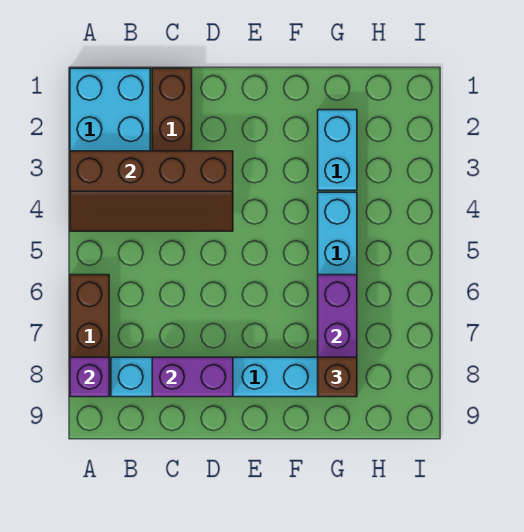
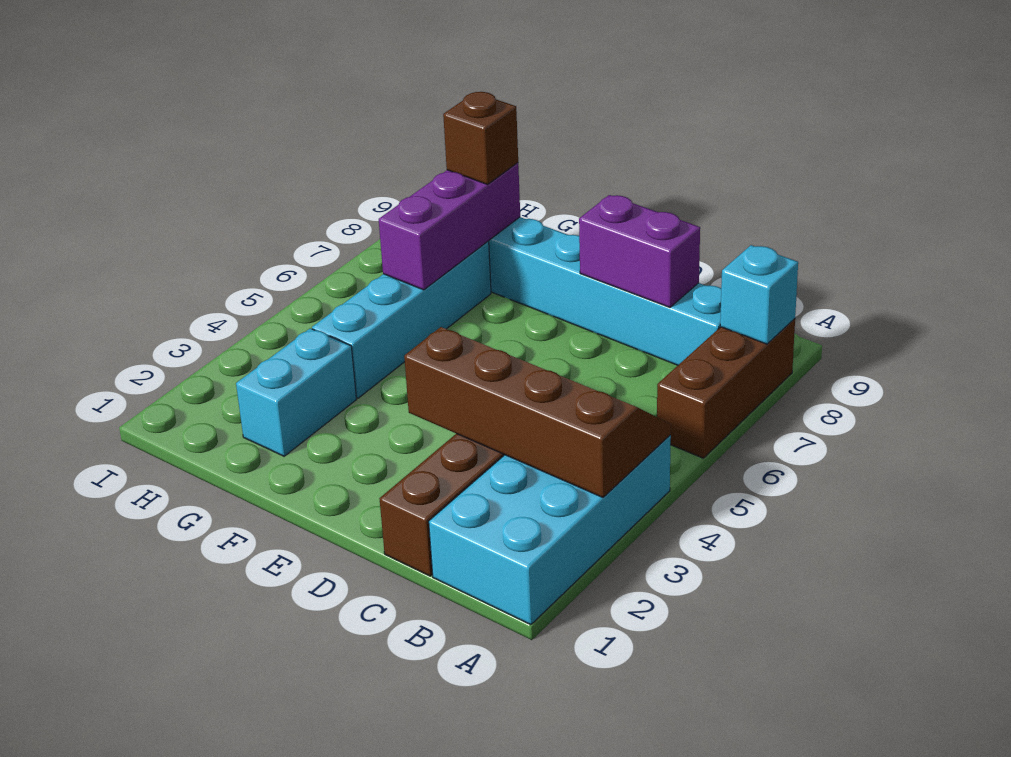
purple brick A8 level 2 -> cyan brick A8 level 2

